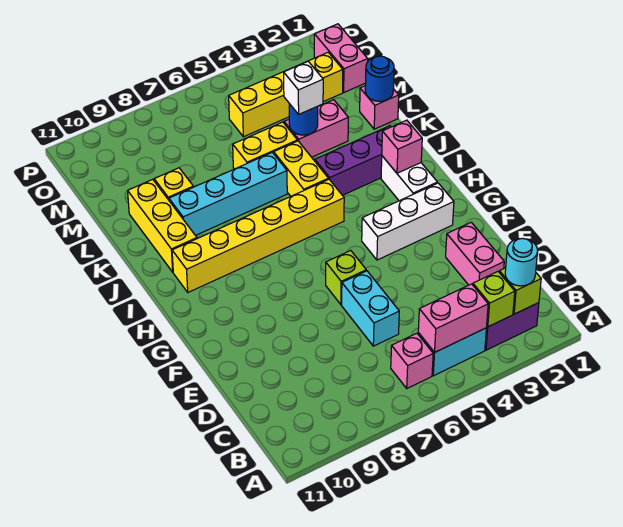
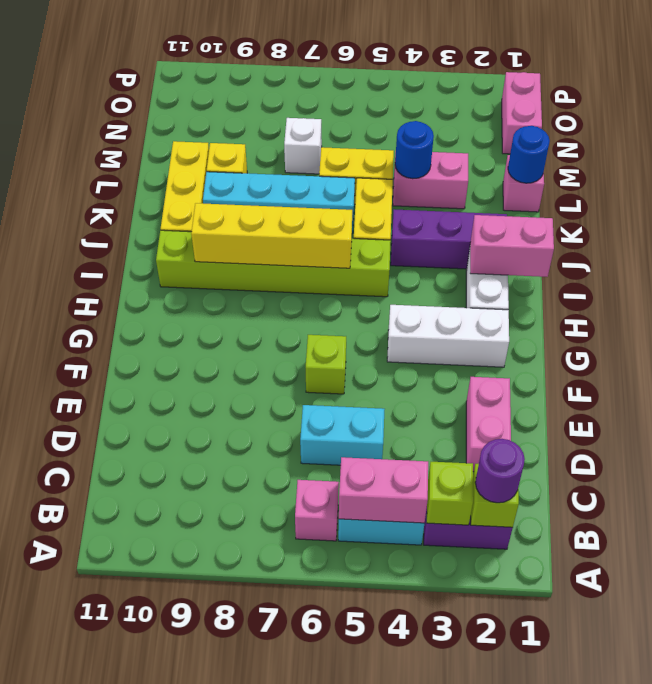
cyan round brick B2 level 3 -> purple round brick B2 level 3
cyan brick D6:E6 level 1 -> cyan brick D5:D6 level 1
pink brick I2 level 2 -> pink brick I1:I2 level 2
yellow brick I5:I10 level 1 -> lime brick I5:I10 level 1
white brick L4 level 3 -> white brick M7 level 1
yellow brick N2:N5 level 1 -> yellow brick I6:I9 level 2

